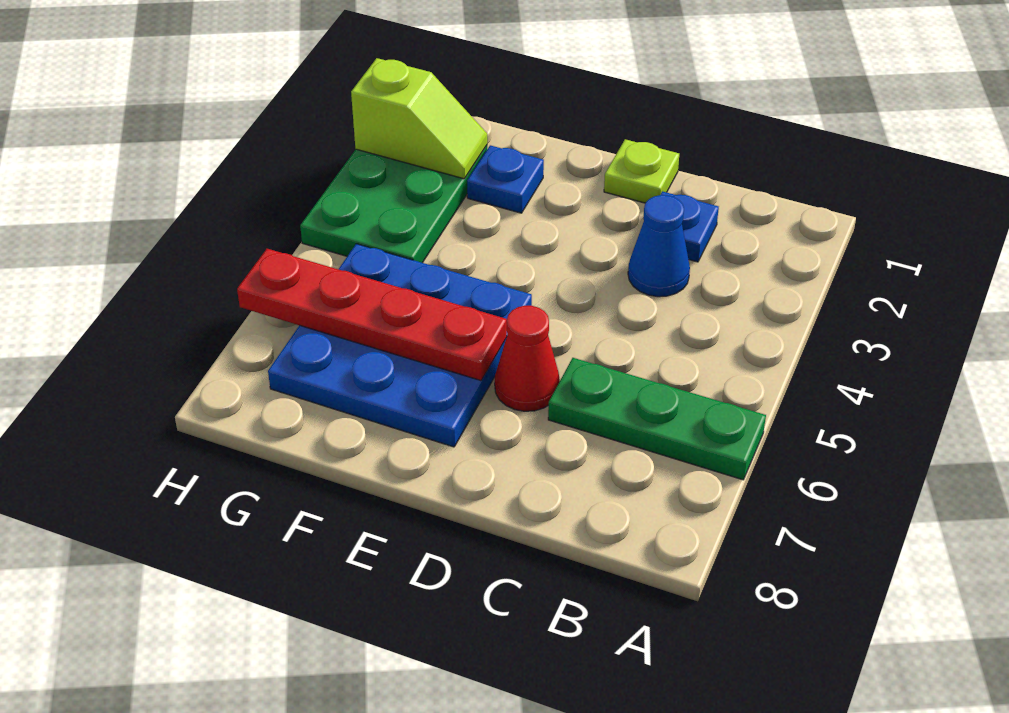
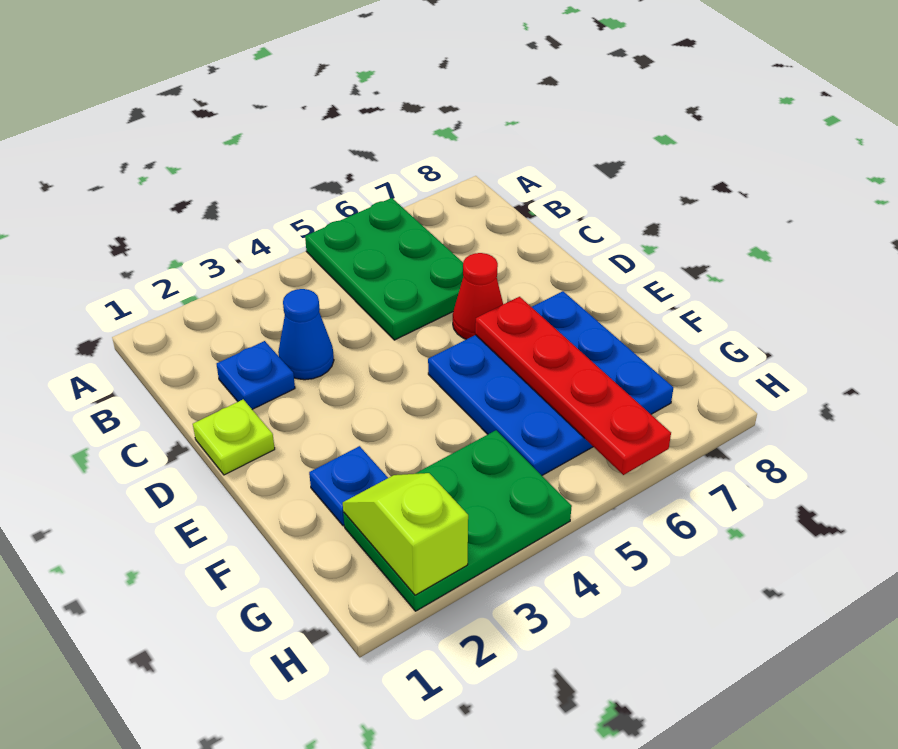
green plate A6:C6 level 1 -> green plate A5:C6 level 1

